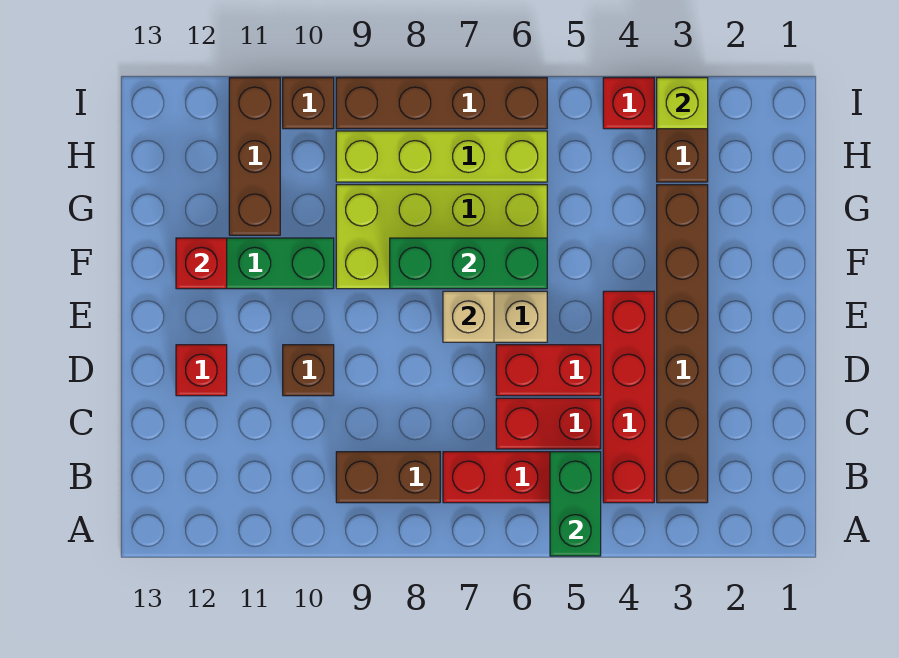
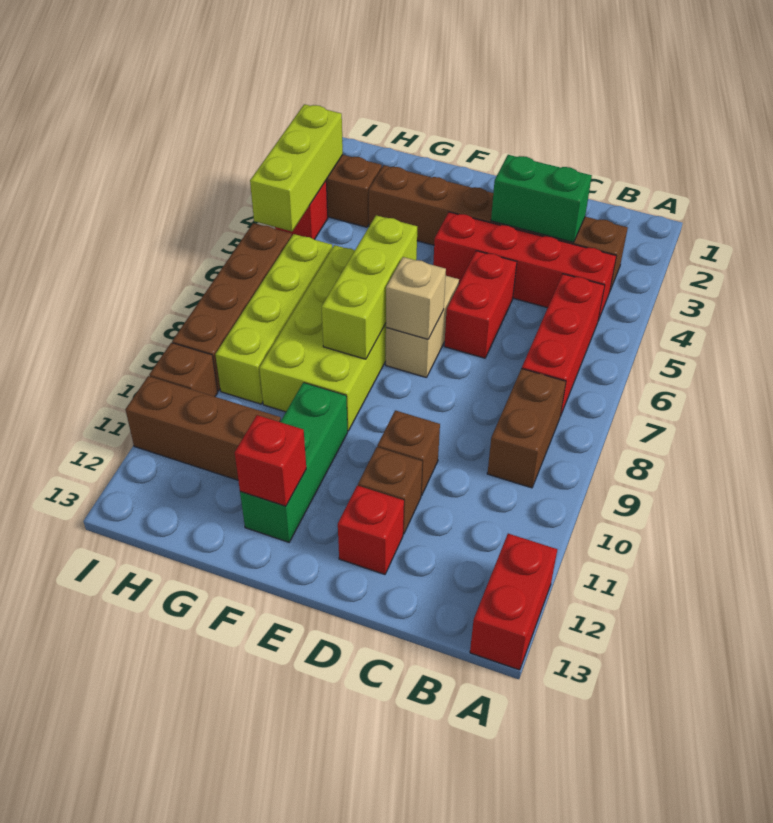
green brick A5:B5 level 2 -> green brick C3:D3 level 2
red brick C5:C6 level 1 -> red brick A12:A13 level 1
none -> brown brick D11 level 1
green brick F6:F8 level 2 -> lime brick F6:F8 level 2
lime brick I3 level 2 -> lime brick I3:I5 level 2

